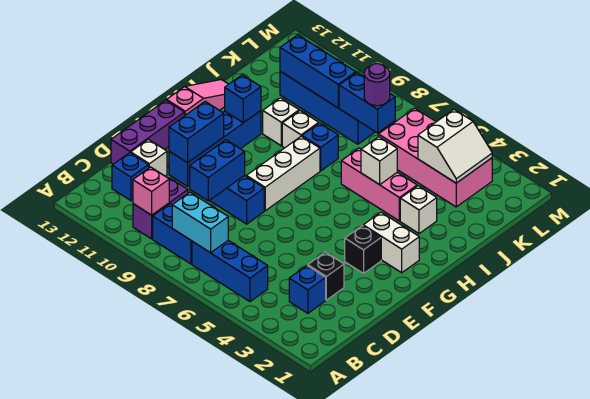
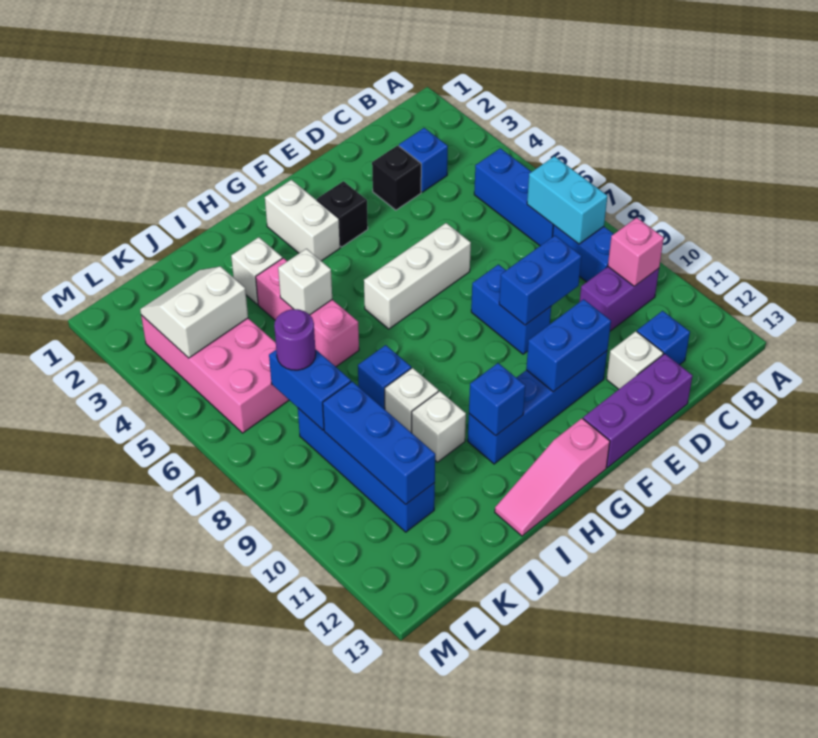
white brick F8:H8 level 1 -> white brick E6:G6 level 1

